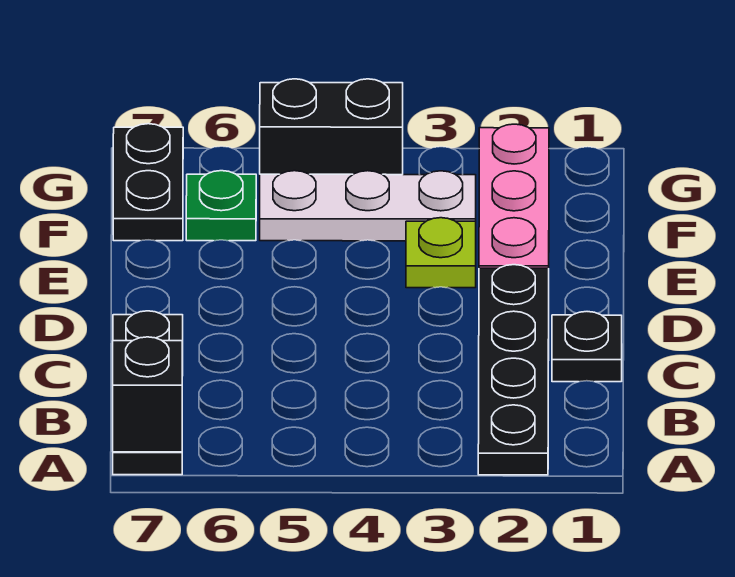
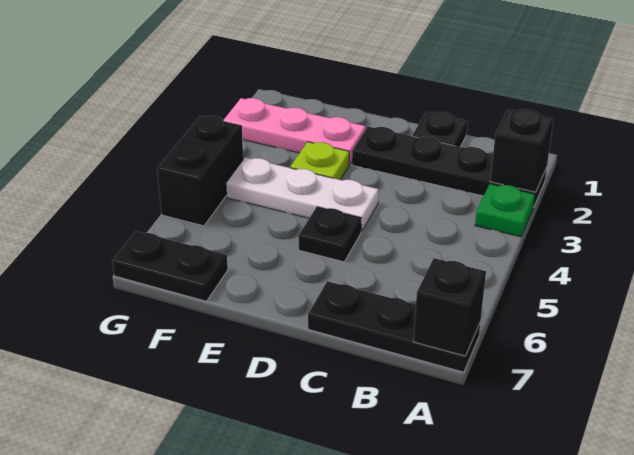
none -> black brick A2 level 2
none -> black plate D5 level 1
white plate F3:F5 level 1 -> white plate D4:F4 level 1
green plate F6 level 1 -> green plate A3 level 1

